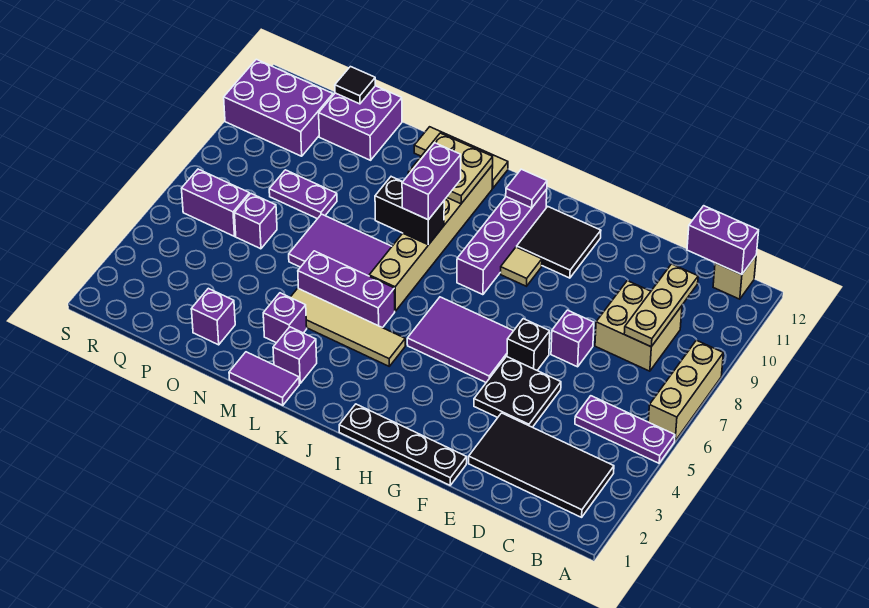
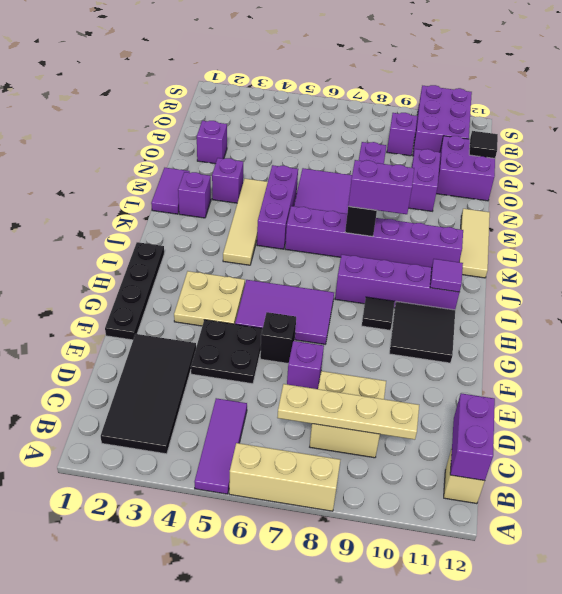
purple plate A5:C5 level 1 -> purple tile A5:C5 level 1
tan plate C8:C10 level 2 -> tan plate C7:C10 level 2
purple tile G5:I6 level 1 -> purple tile G5:H7 level 1
tan tile H9 level 1 -> black tile H9 level 1
tan brick K6:K11 level 1 -> purple brick K6:K11 level 1
tan plate K10:L11 level 2 -> tan plate G3:H4 level 1
purple brick P6 level 1 -> purple brick Q9 level 1
purple brick Q6:R6 level 1 -> purple brick N10:O10 level 1

